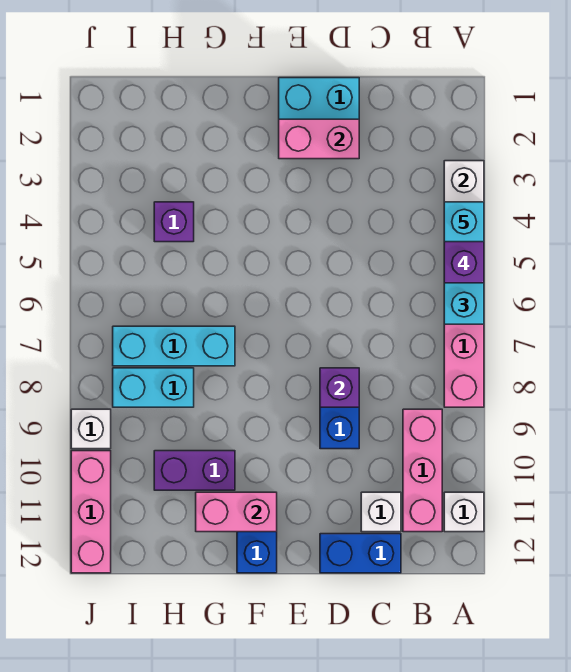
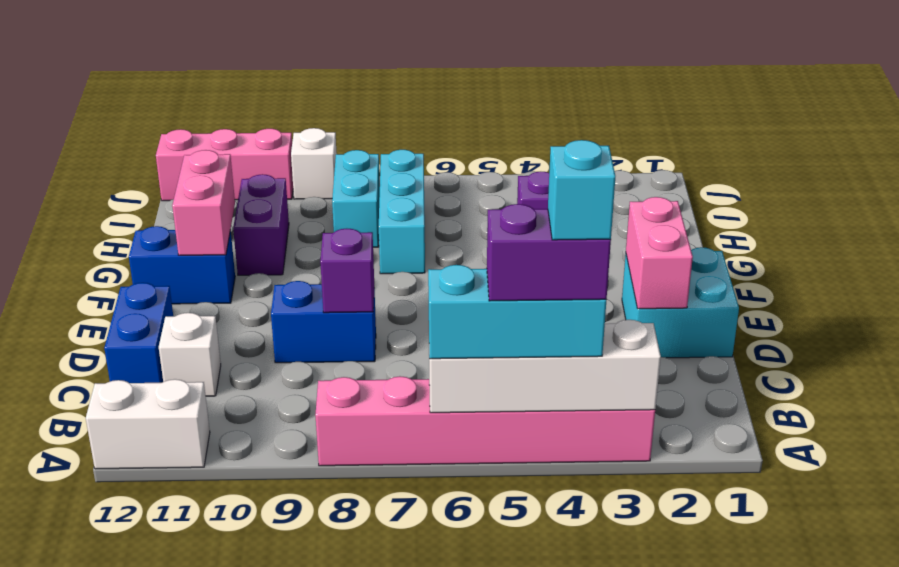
white brick A11 level 1 -> white brick A11:A12 level 1
pink brick B9:B11 level 1 -> none

